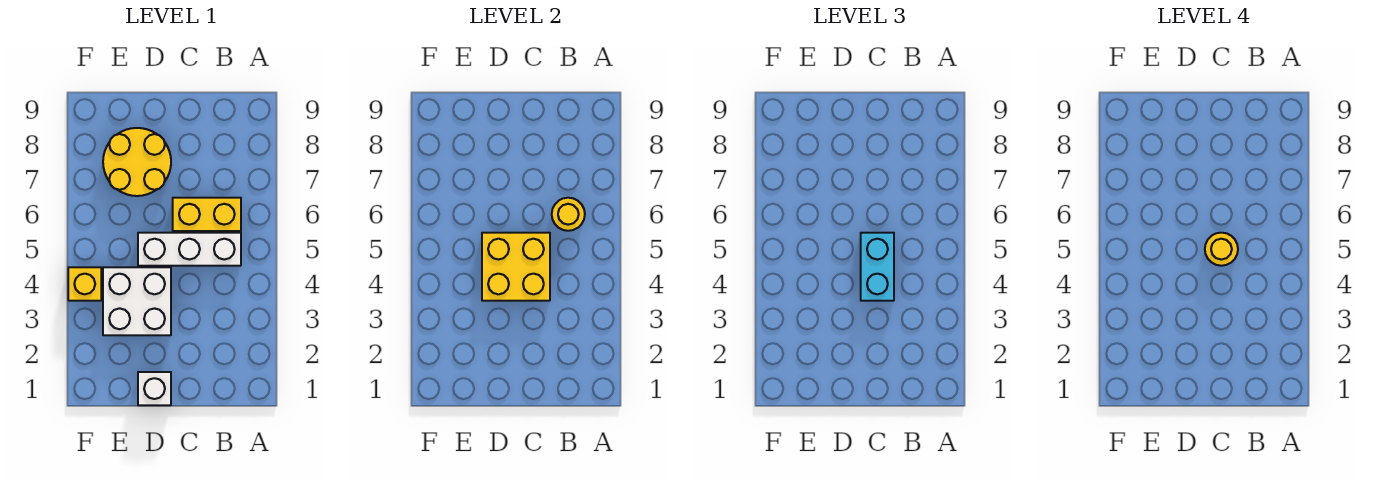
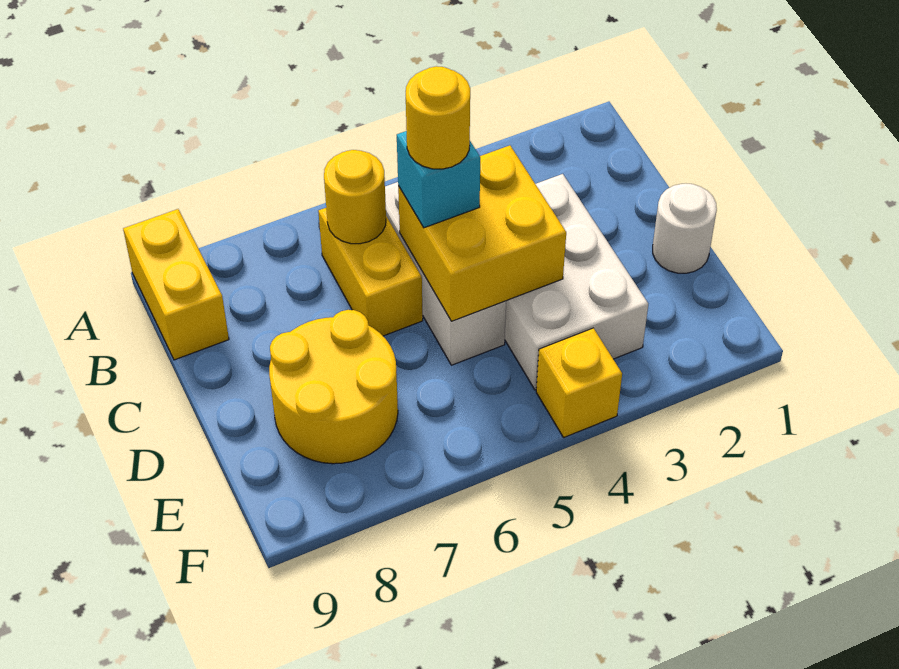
none -> yellow brick A9:B9 level 1
cyan brick C4:C5 level 3 -> cyan brick C5 level 3
white brick D1 level 1 -> white round brick D1 level 1
white brick D3:E4 level 1 -> white brick C3:E4 level 1

